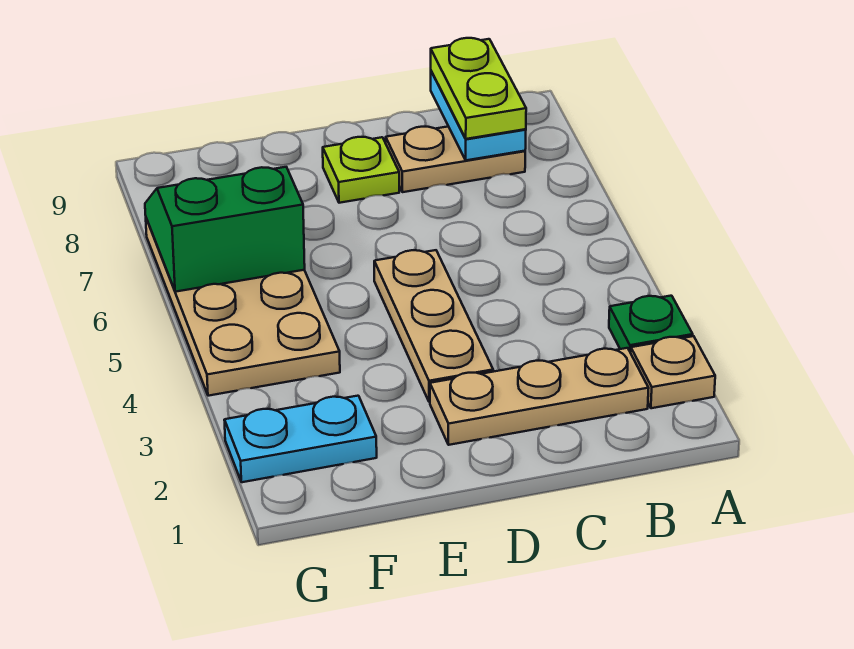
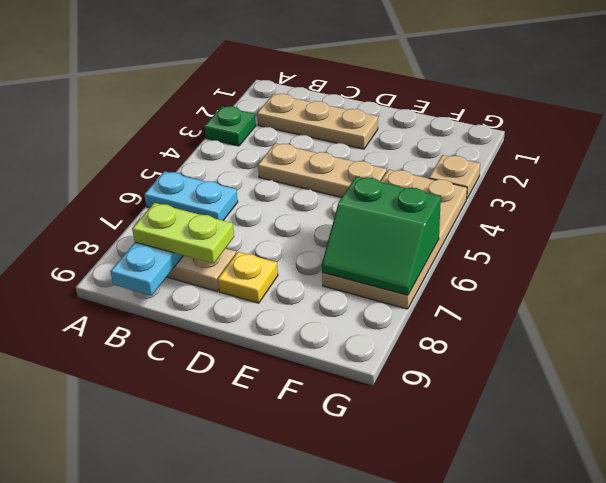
tan plate A2 level 1 -> tan plate G3 level 1
lime plate B8:B9 level 3 -> lime plate B8:C8 level 3
tan plate D3:D5 level 1 -> tan plate C4:E4 level 1
lime plate D8 level 1 -> yellow plate D8 level 1
cyan plate F2:G2 level 1 -> cyan plate A6:B6 level 1

